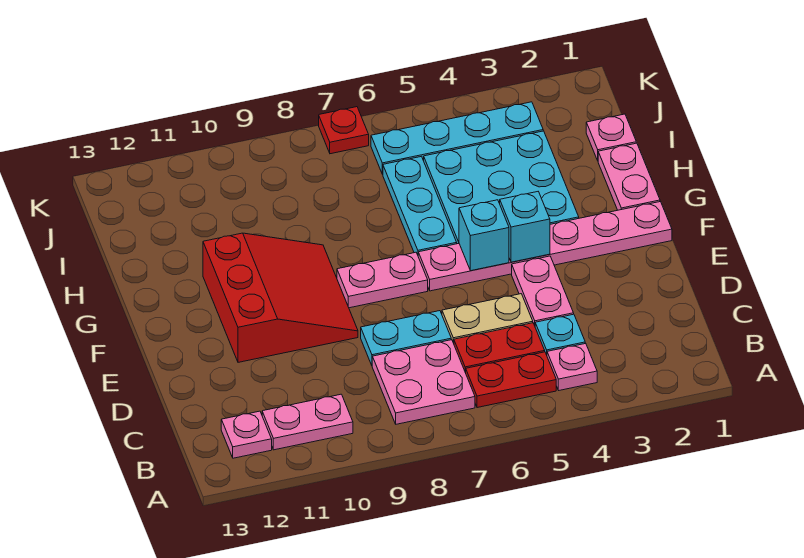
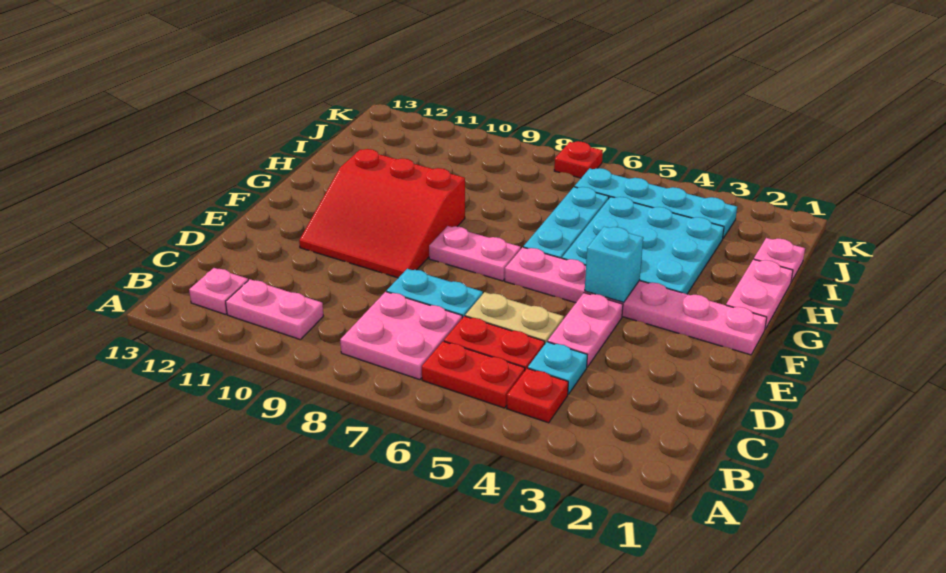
pink plate B4 level 1 -> red plate B4 level 1
red slope E9:G11 level 1 top 11 -> red slope E9:G11 level 1 top G
cyan brick F5 level 2 -> none

